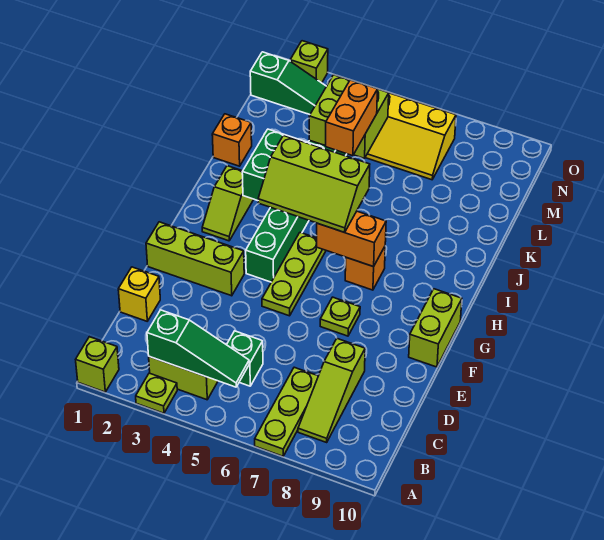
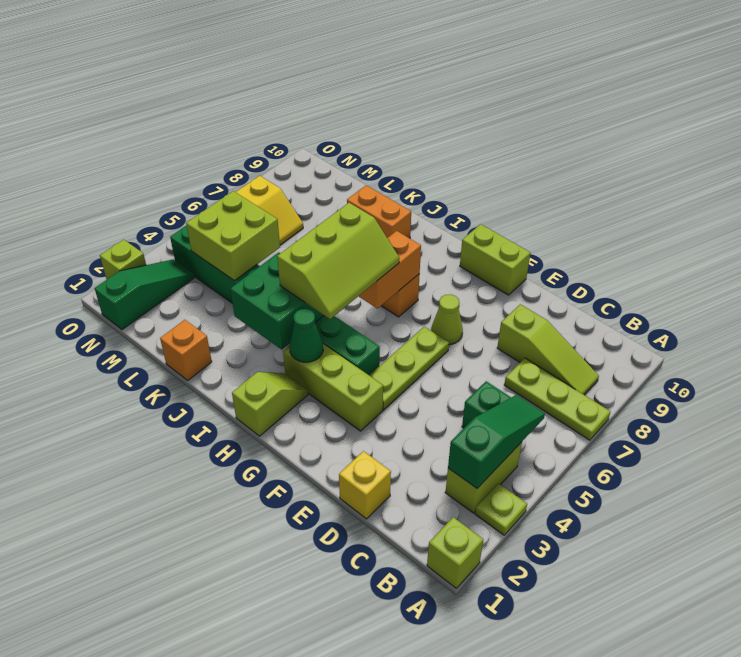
lime brick F1:F3 level 1 -> lime brick F3:H3 level 1
lime plate F5:H5 level 1 -> lime plate F4:F6 level 1
lime plate F7 level 1 -> lime cone F7 level 1
lime slope H2:I2 level 1 top I -> lime slope H1:H2 level 1 top 1
none -> green cone H3 level 2
orange brick K5:L5 level 3 -> orange brick J9:K9 level 1

